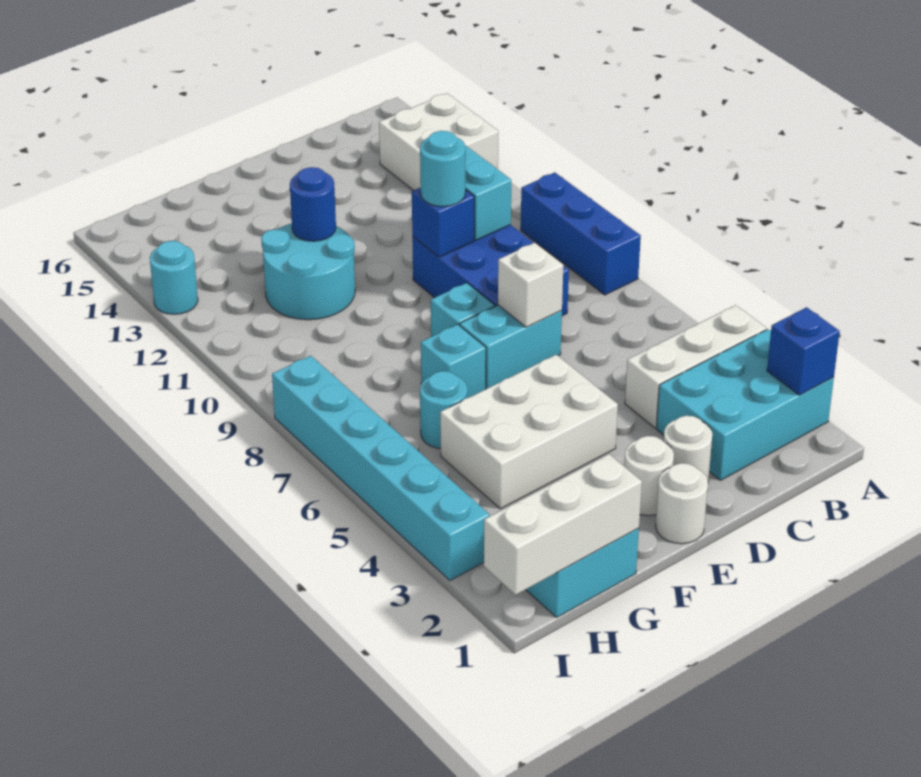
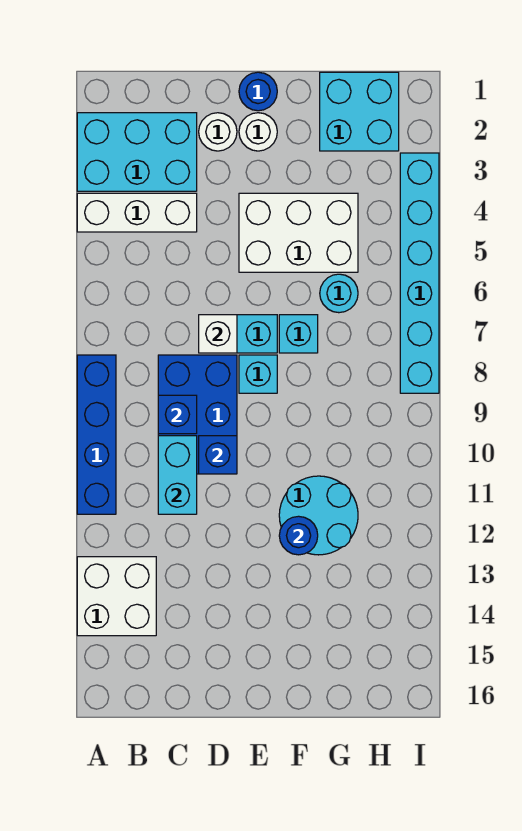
blue brick A2 level 2 -> blue brick C9 level 2
blue brick A8:A10 level 1 -> blue brick A8:A11 level 1
cyan round brick D10 level 3 -> none
white round brick E1 level 1 -> blue round brick E1 level 1
white brick G1:I1 level 2 -> none
cyan round brick I13 level 1 -> none

